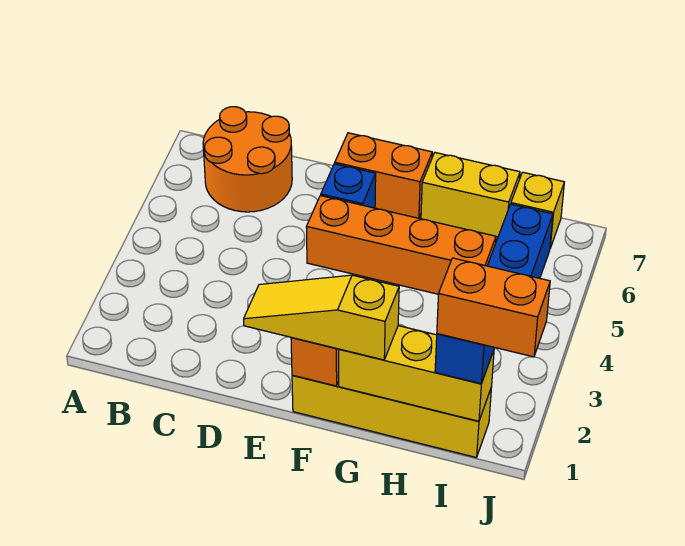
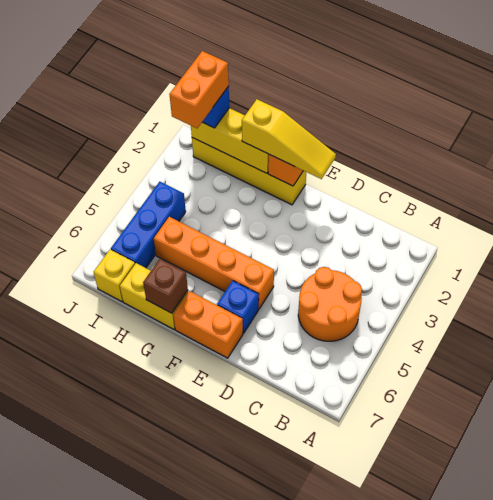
orange round brick B6:C7 level 1 -> orange round brick B4:C5 level 1
none -> brown brick G7 level 2
orange brick I1:J1 level 4 -> orange brick I1:I2 level 4

